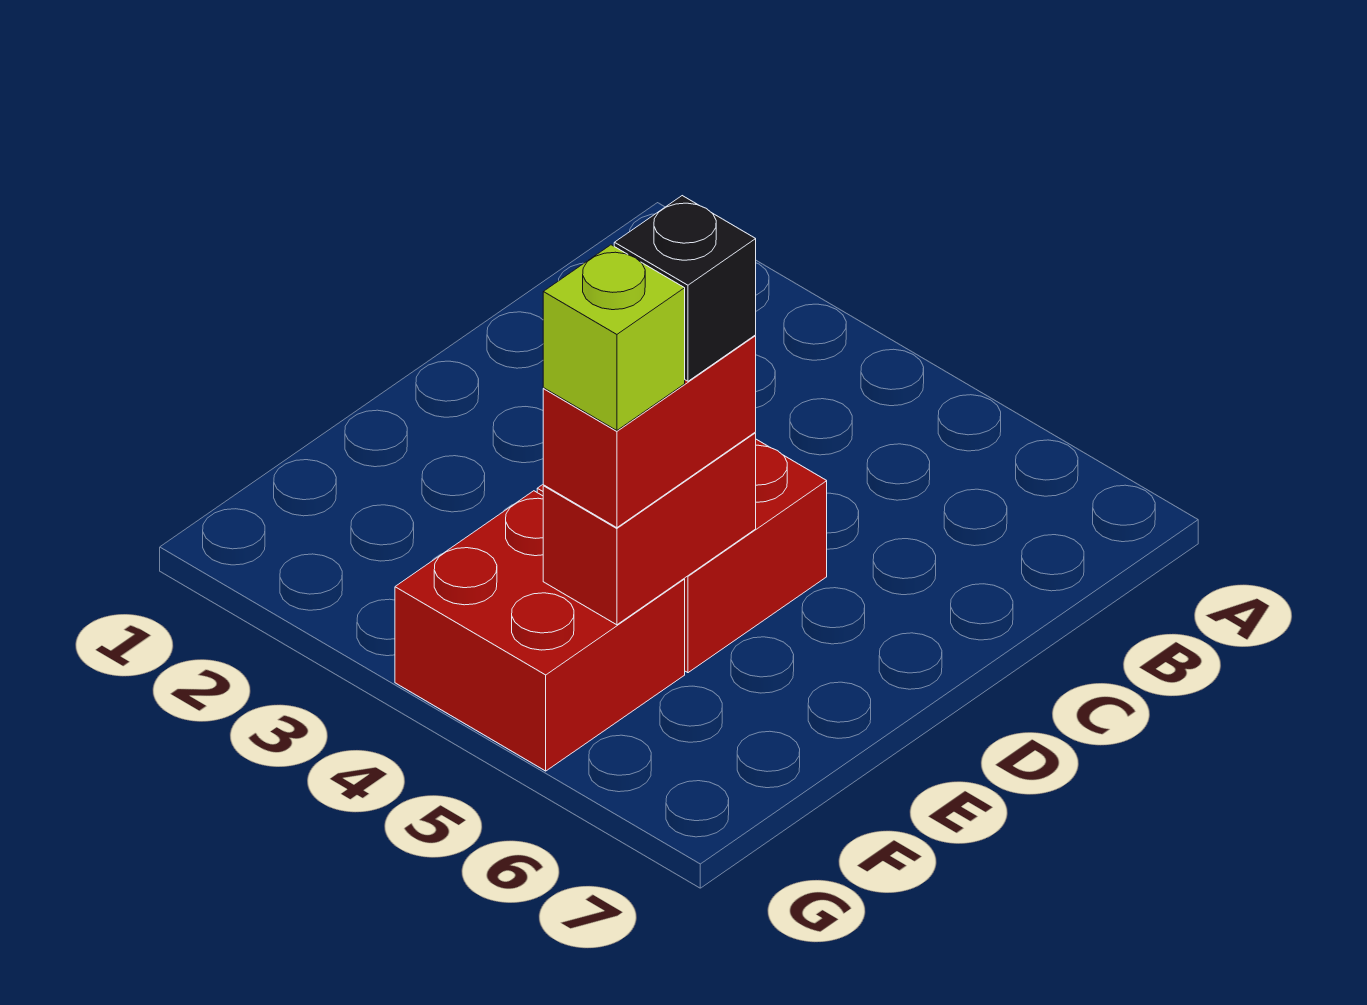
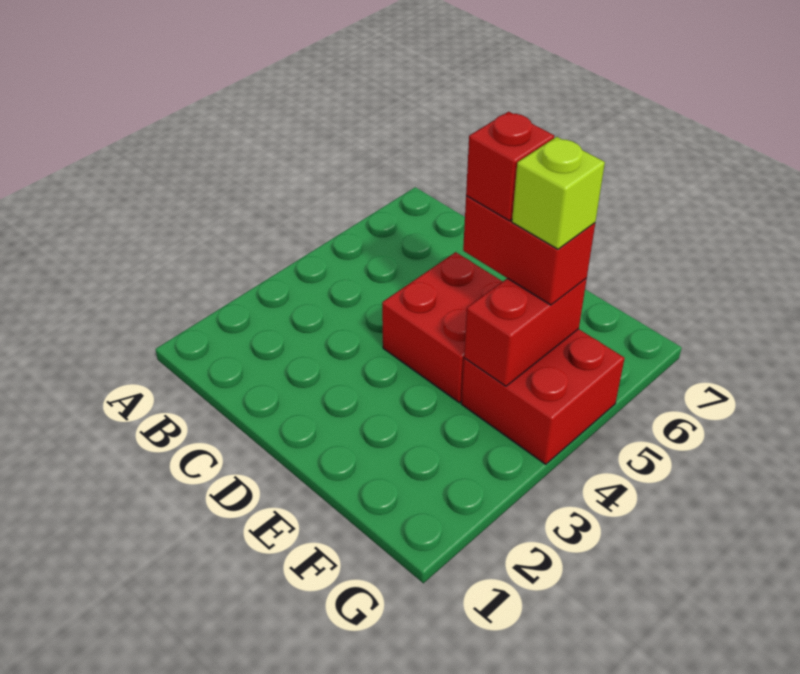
red brick E5:F5 level 2 -> red brick F4:F5 level 2
black brick E5 level 4 -> red brick E5 level 4

